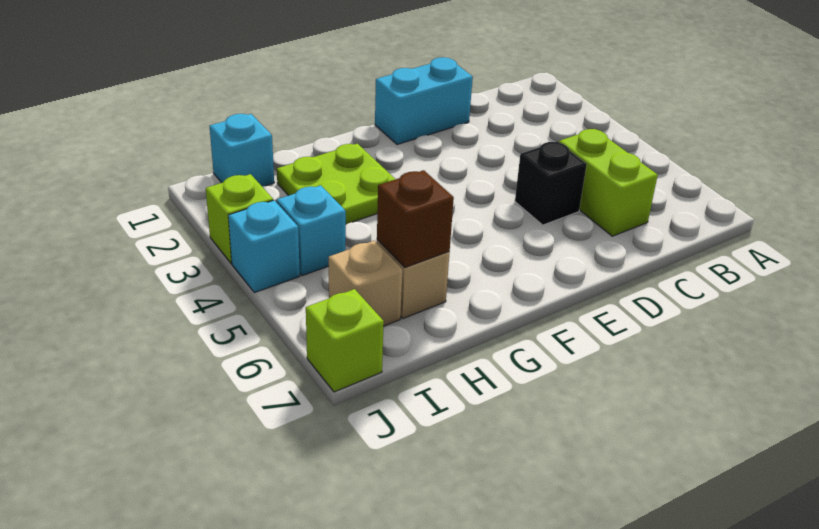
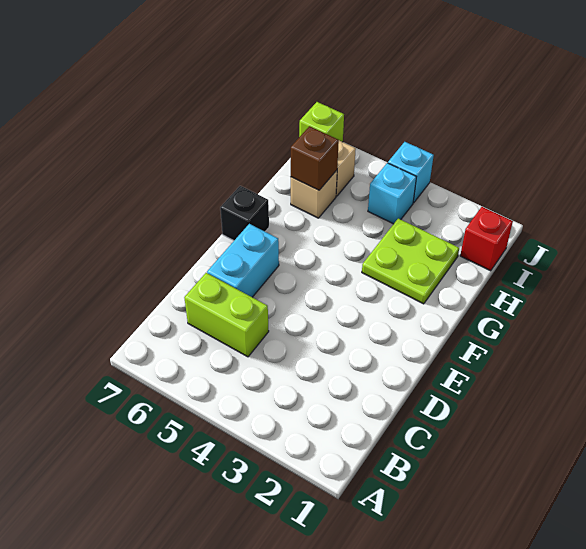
cyan brick D1:E1 level 1 -> cyan brick D6:E6 level 1
black brick D5 level 1 -> black brick F7 level 1
cyan brick I1 level 1 -> red brick I1 level 1
lime brick J3 level 1 -> none

